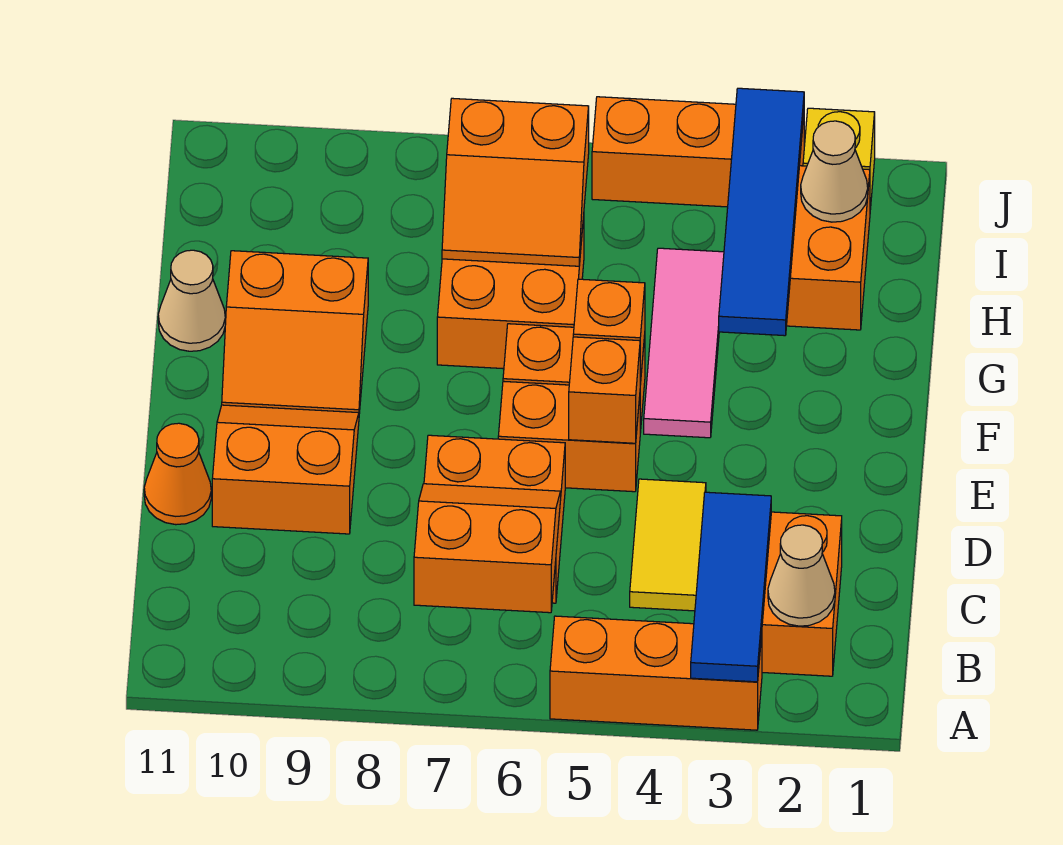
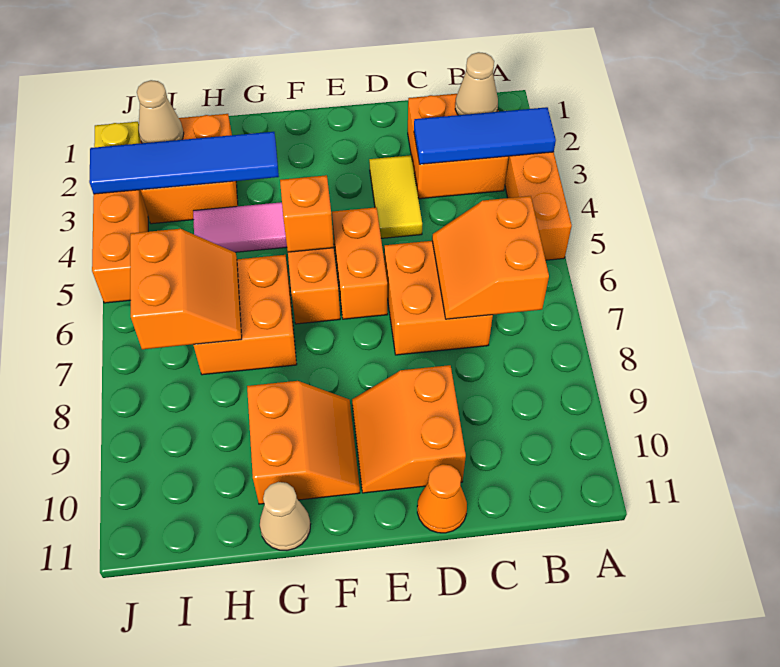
yellow tile C4:D4 level 1 -> yellow tile D3:D4 level 1
orange brick E5 level 2 -> none

